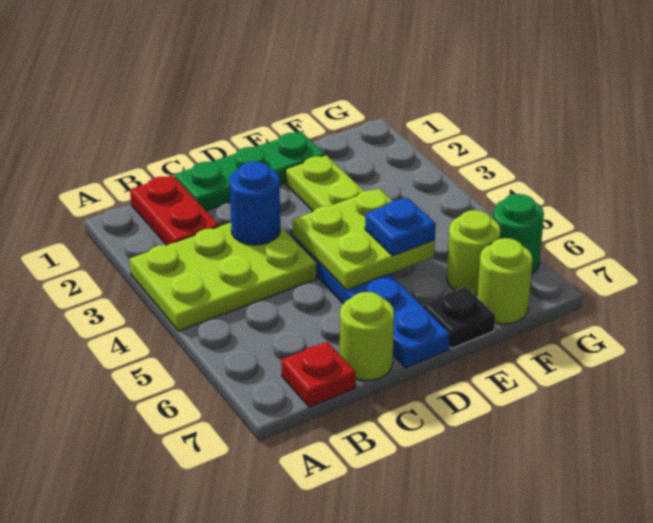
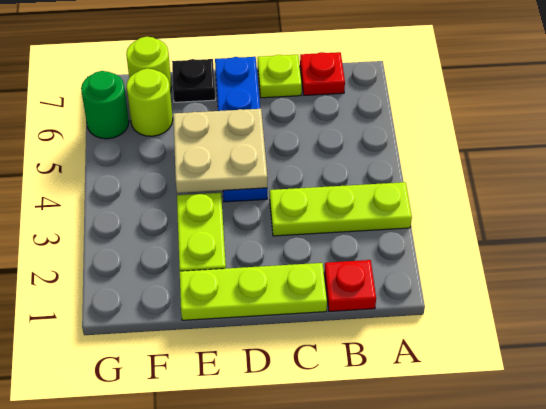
lime plate A3:C4 level 1 -> lime plate A3:C3 level 1
red plate B1:B2 level 1 -> red plate B1 level 1
green plate C1:E1 level 1 -> lime plate C1:E1 level 1
blue round brick C3 level 2 -> none
lime round brick C7 level 1 -> lime plate C7 level 1
lime plate D4:E5 level 2 -> tan plate D4:E5 level 2
blue plate E5 level 3 -> none

